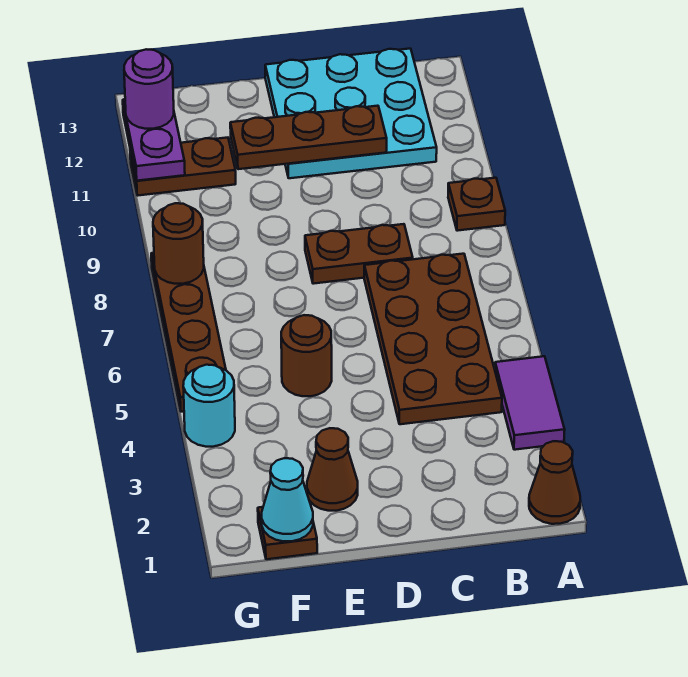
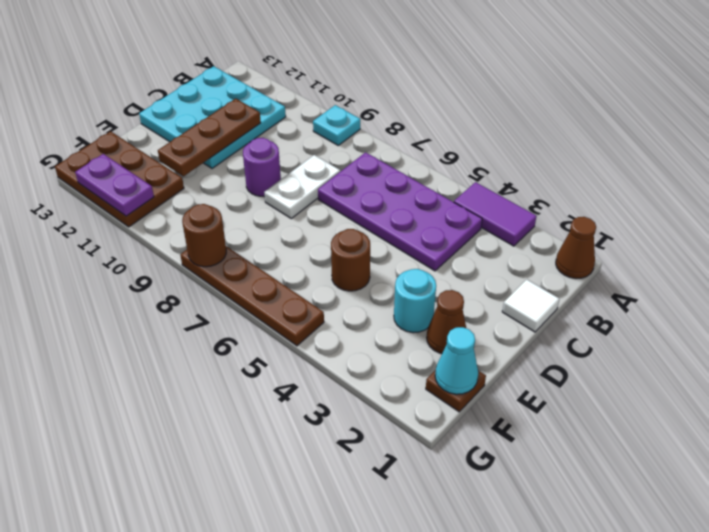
brown plate A9 level 1 -> cyan plate A9 level 1
brown plate B4:C7 level 1 -> purple plate B4:C7 level 1
none -> white tile C1 level 1
brown plate C8:D8 level 1 -> white plate C8:D8 level 1
brown plate F11:G11 level 1 -> brown plate F11:G13 level 1
cyan round brick G4 level 1 -> cyan round brick E3 level 1
purple round brick G12 level 3 -> purple round brick D9 level 1

